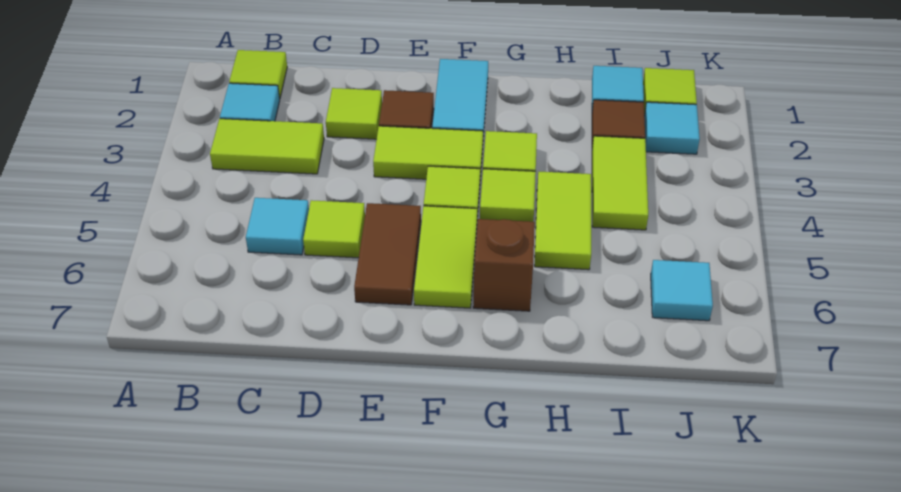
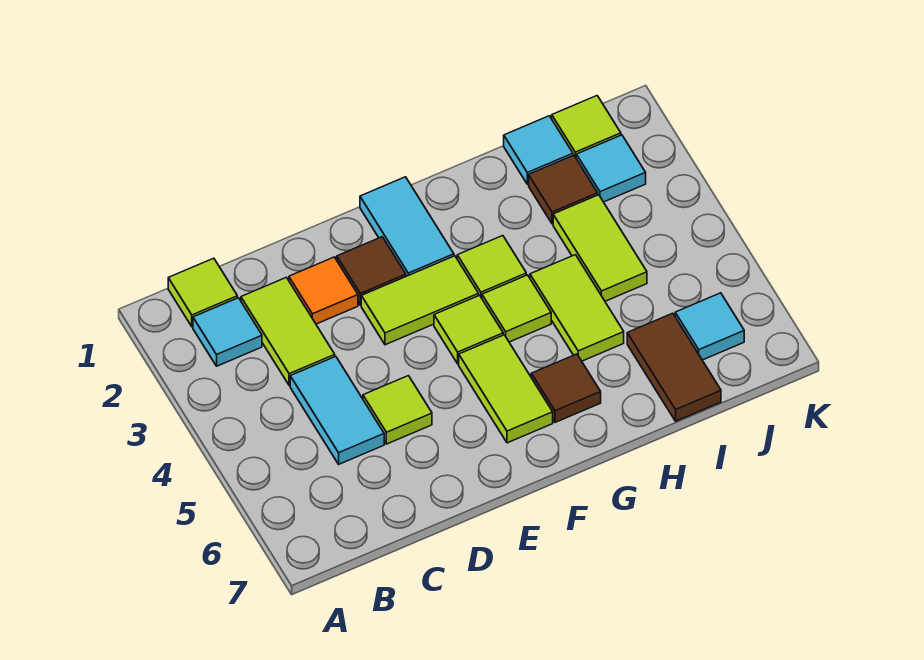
lime tile B3:C3 level 1 -> lime tile C2:C3 level 1
cyan tile C5 level 1 -> cyan tile C4:C5 level 1
lime tile D2 level 1 -> orange tile D2 level 1
brown tile E5:E6 level 1 -> brown tile I6:I7 level 1
brown brick G6 level 1 -> brown tile G6 level 1

